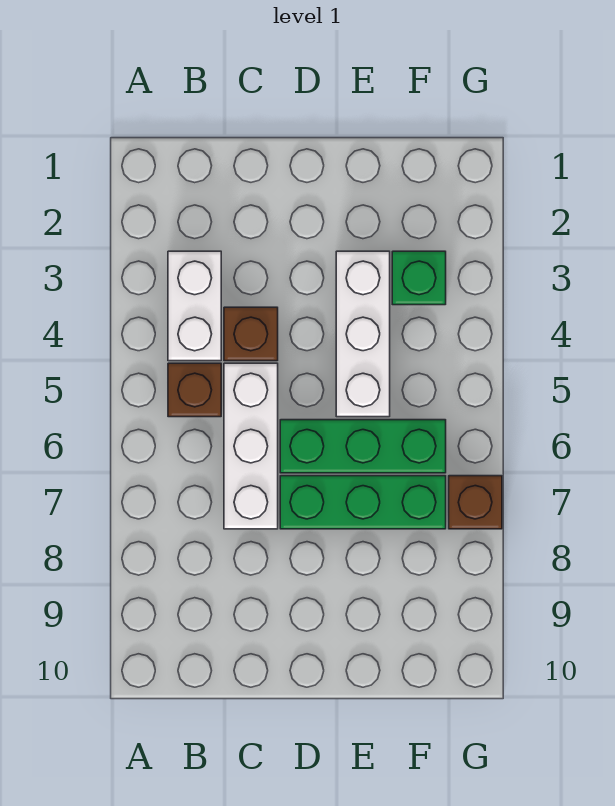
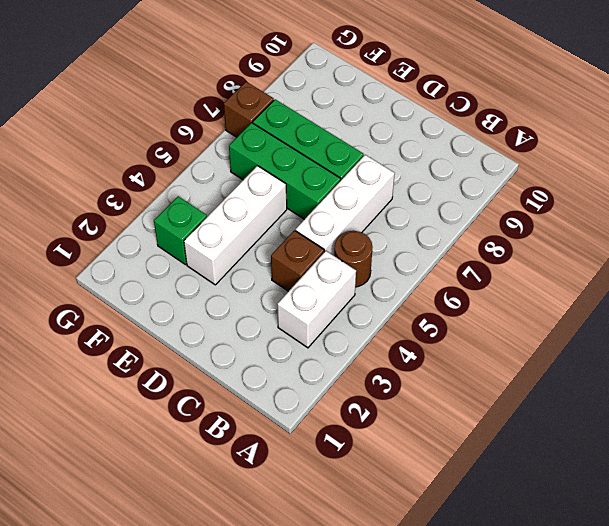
brown brick B5 level 1 -> brown round brick B5 level 1

